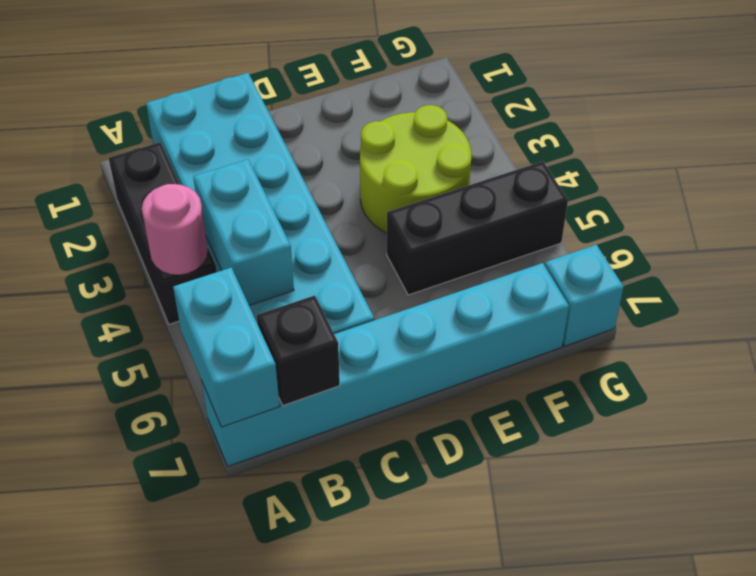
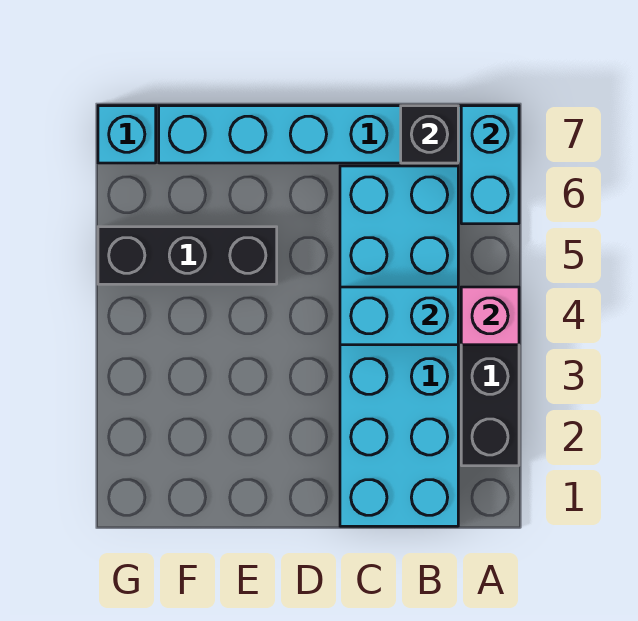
pink round brick A4 level 2 -> pink brick A4 level 2
cyan brick B4:B5 level 2 -> cyan brick B4:C4 level 2
lime round brick E3:F4 level 1 -> none

